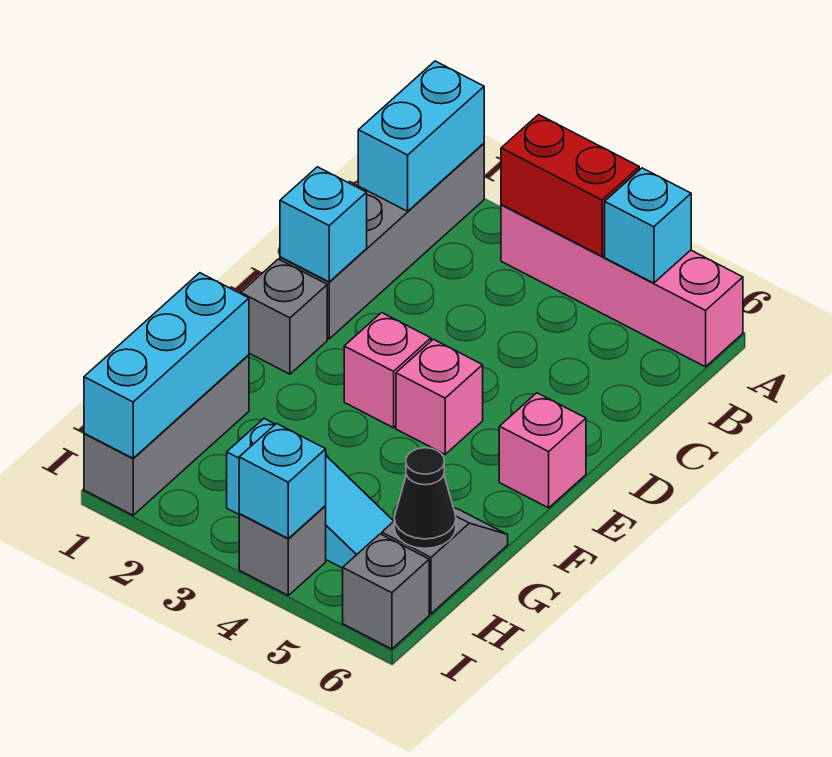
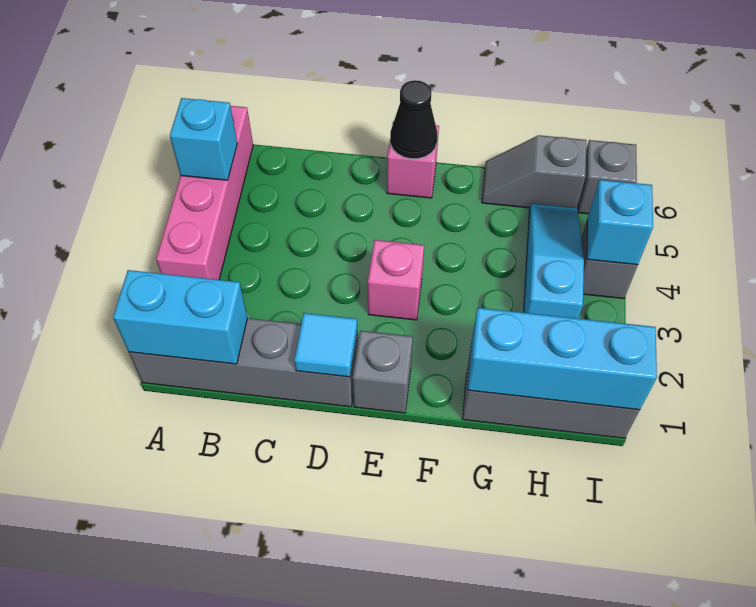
red brick A3:A4 level 2 -> none
cyan brick D1 level 2 -> cyan tile D1 level 2
pink brick E4 level 1 -> none
black cone H6 level 2 -> black cone E6 level 2

